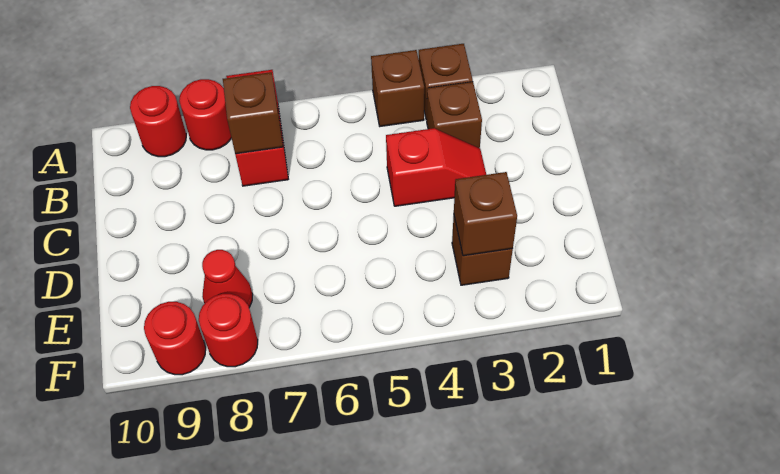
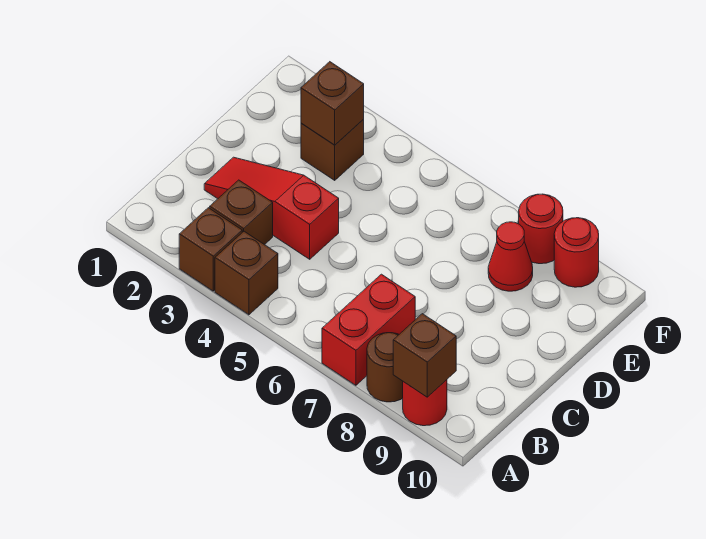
red round brick A8 level 1 -> brown round brick A8 level 1
brown brick B7 level 2 -> brown brick A9 level 2
red slope C3:C4 level 1 top 4 -> red slope C2:C4 level 1 top 4

